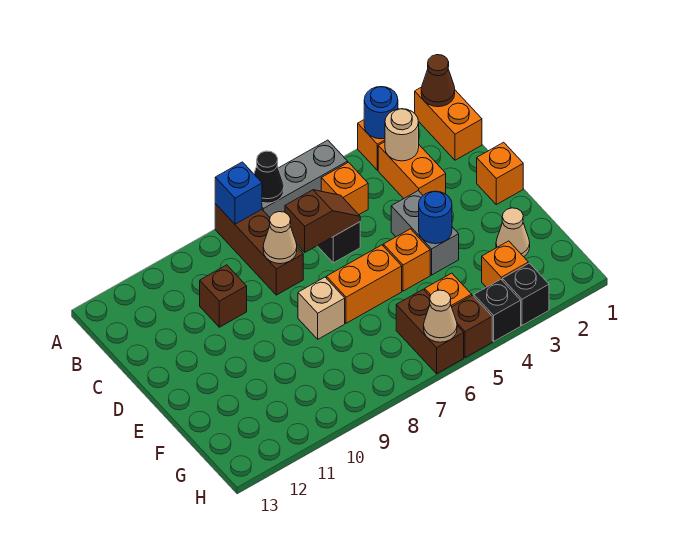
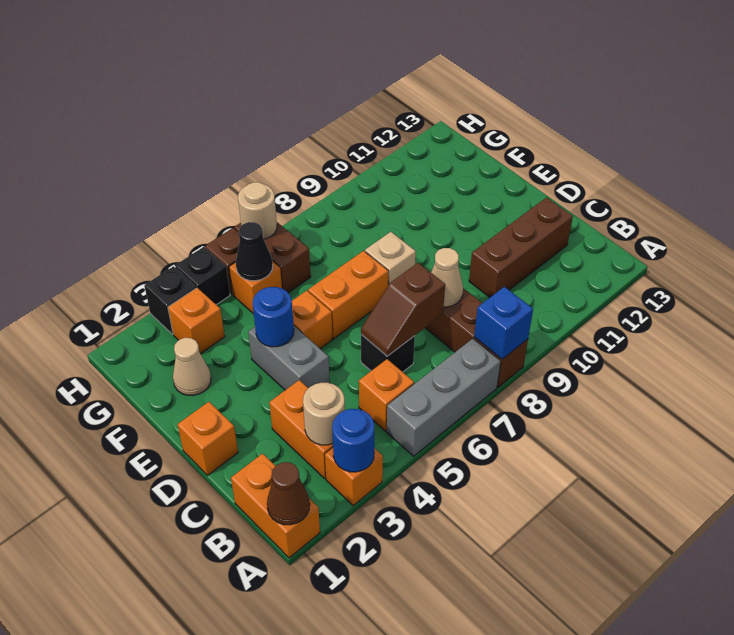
black cone A7 level 2 -> black cone G5 level 2
brown brick C10 level 1 -> brown brick C10:C12 level 1
tan cone H6 level 2 -> tan round brick H6 level 2

